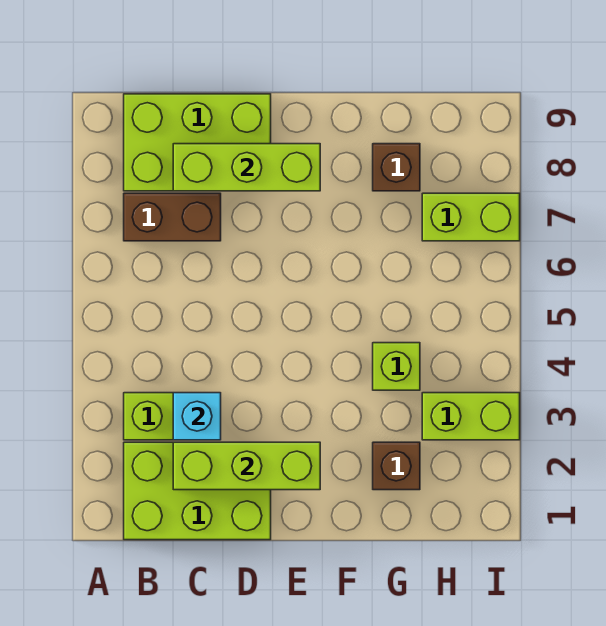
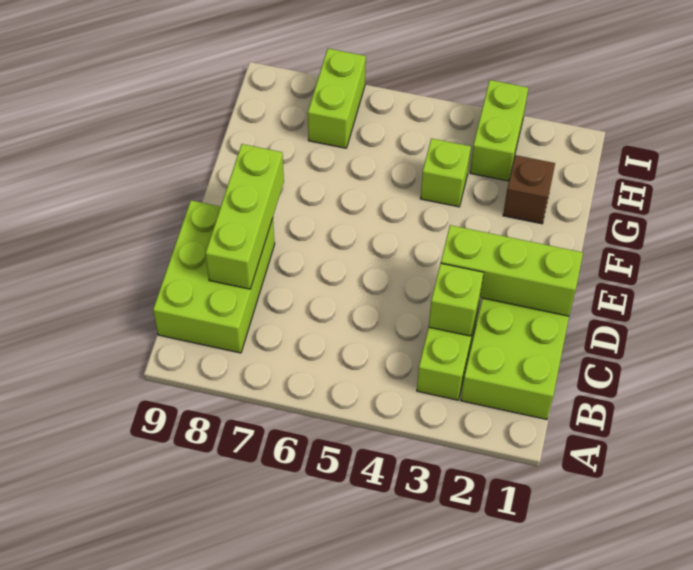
brown brick B7:C7 level 1 -> none
lime brick C2:E2 level 2 -> lime brick D1:D3 level 2
cyan brick C3 level 2 -> lime brick C3 level 2
brown brick G8 level 1 -> none

